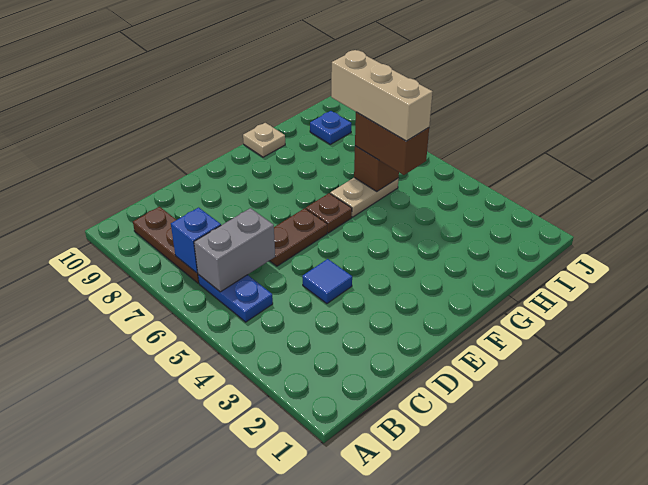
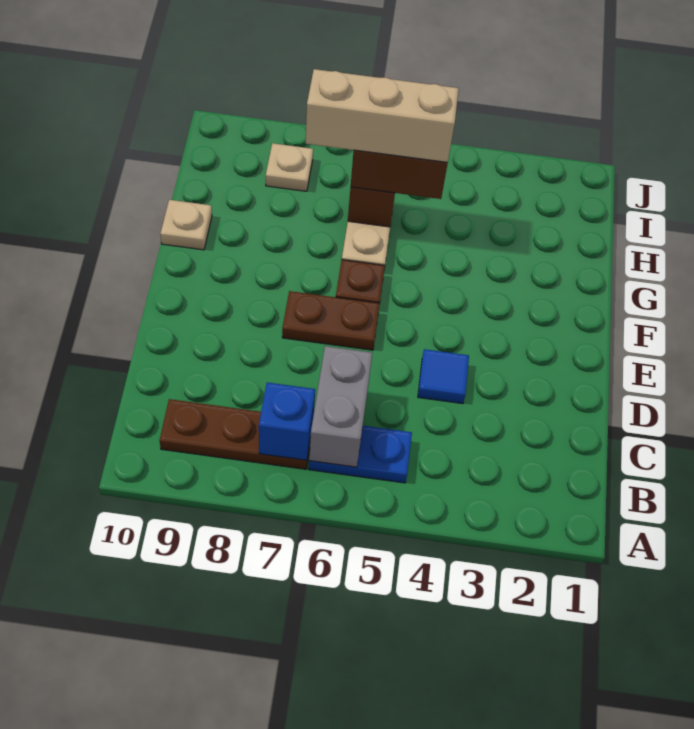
brown plate D6:E6 level 1 -> brown plate E6:E7 level 1
none -> tan plate I8 level 1
blue plate I9 level 1 -> none

